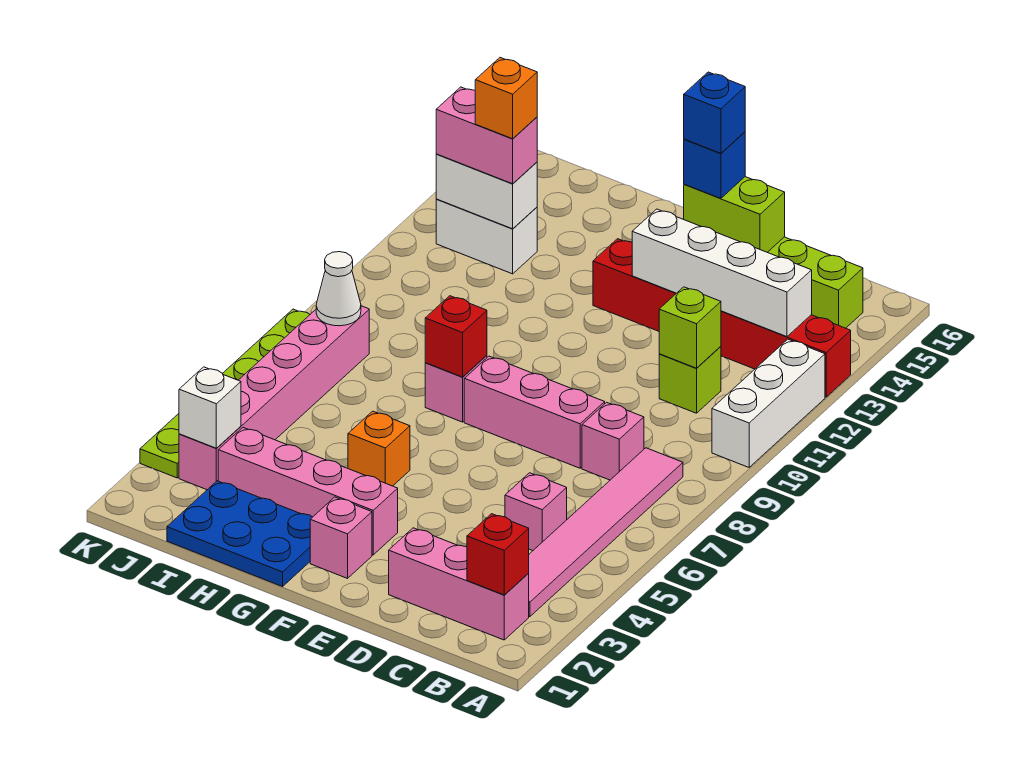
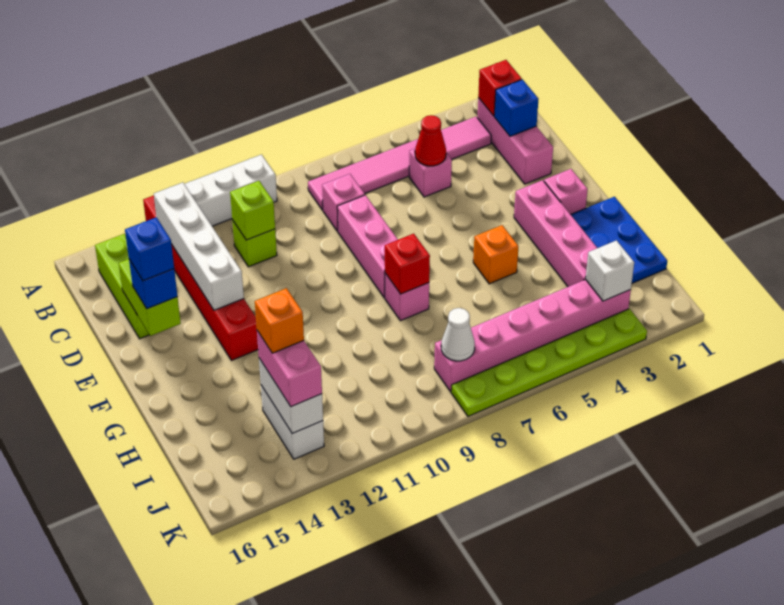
none -> blue brick C2 level 2
none -> red cone C5 level 2

